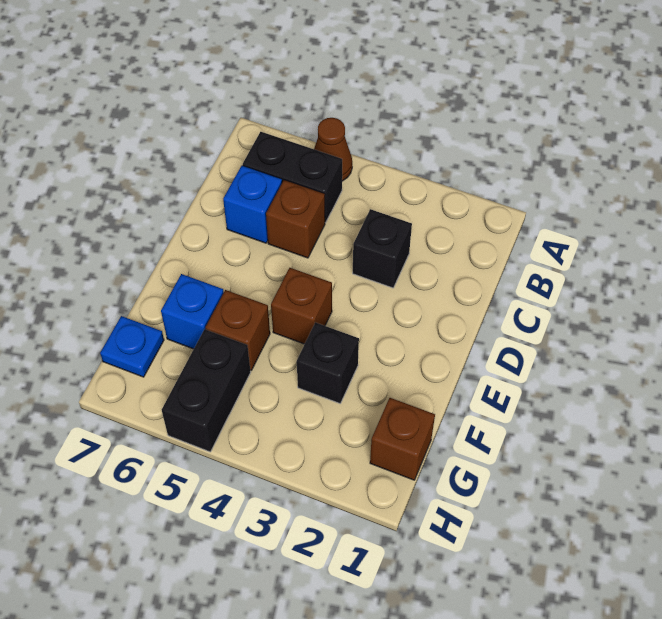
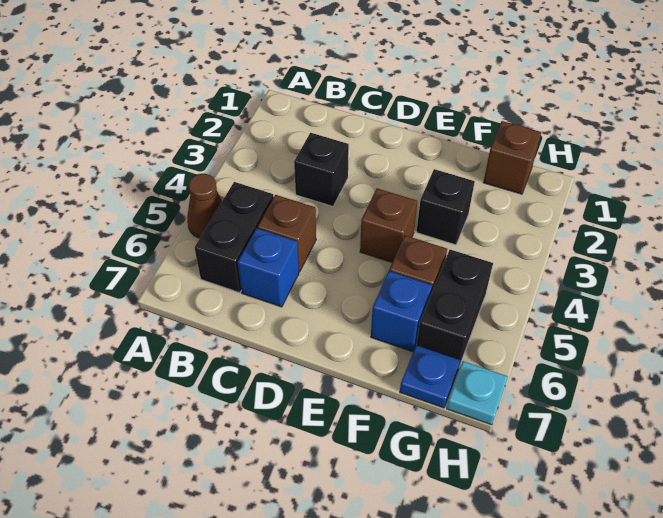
black brick G5:H5 level 1 -> black brick G5:G6 level 1
none -> cyan plate H7 level 1

